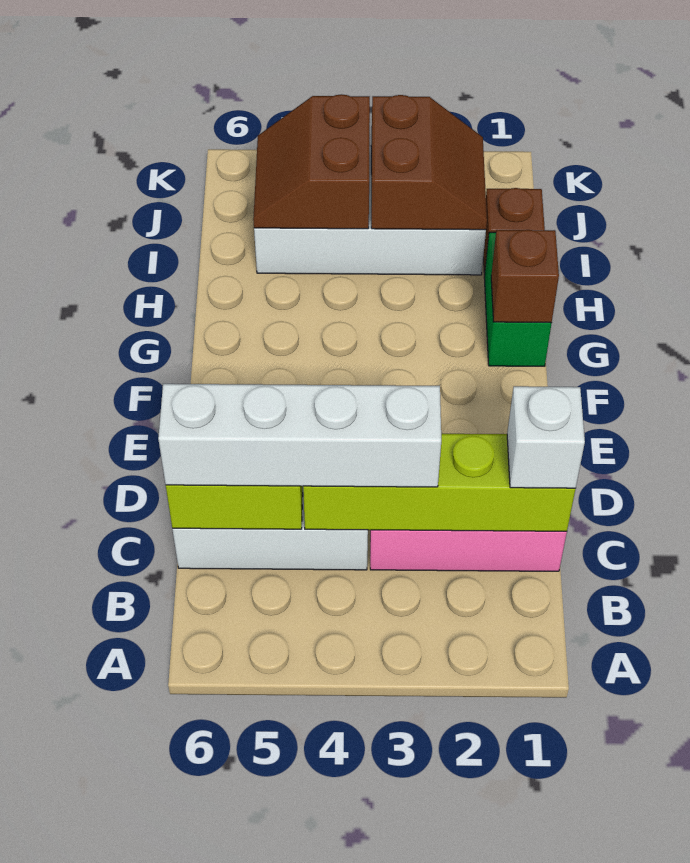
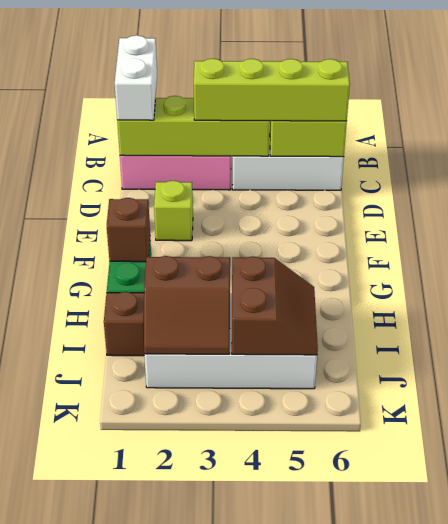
white brick C1 level 3 -> white brick B1:C1 level 3
white brick C3:C6 level 3 -> lime brick C3:C6 level 3
none -> lime brick E2 level 1
brown slope I2:J3 level 2 top 3 -> brown slope I2:J3 level 2 top I

